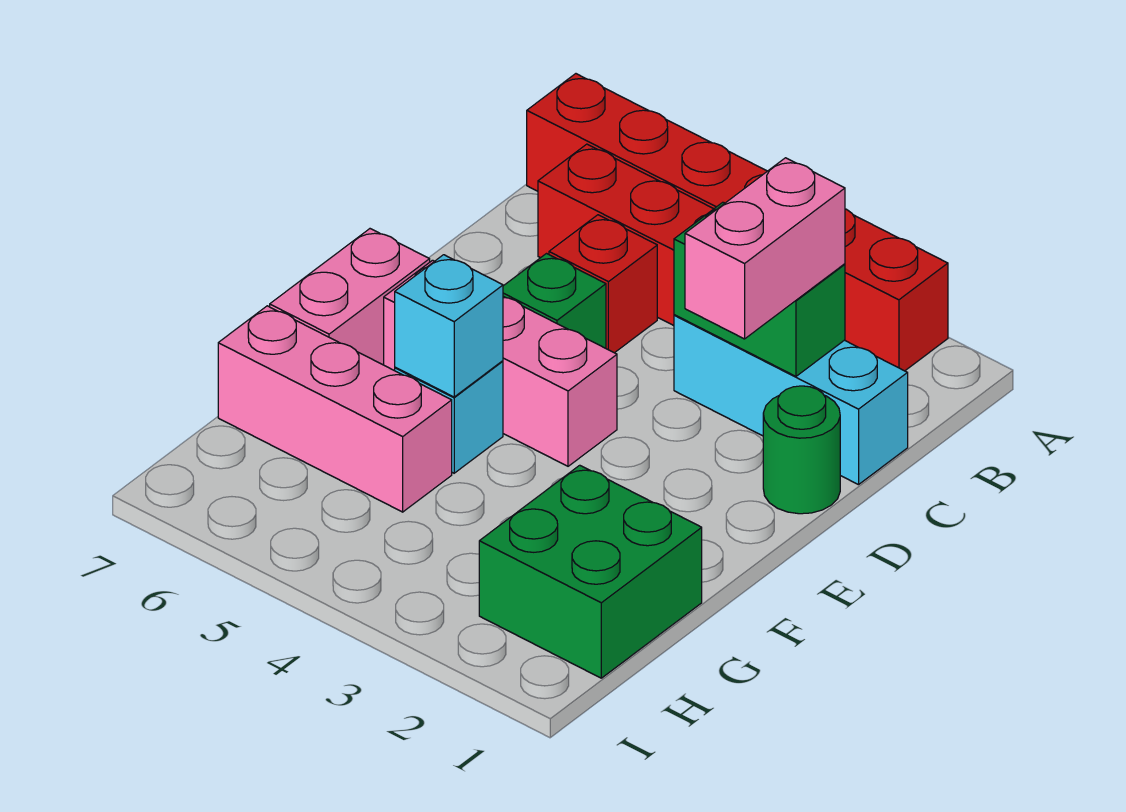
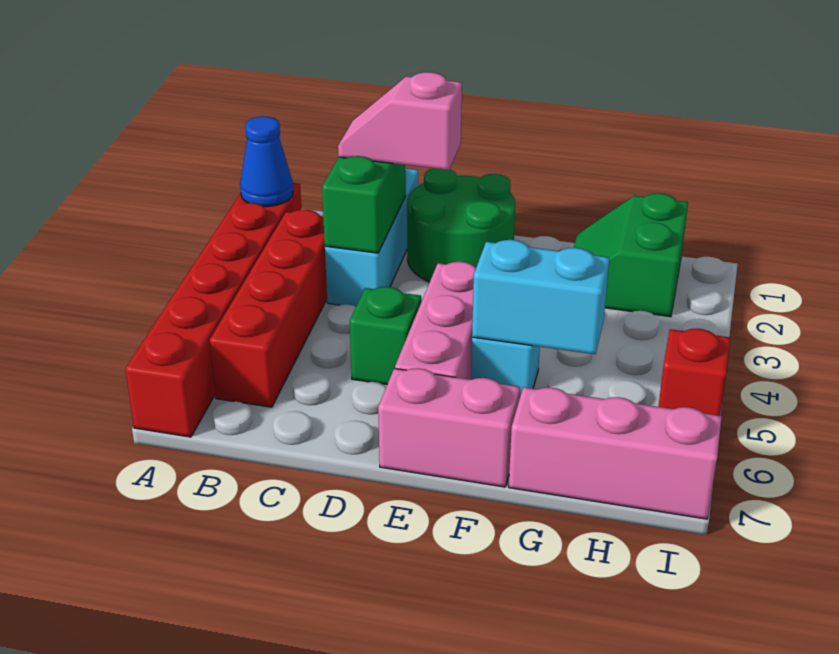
none -> blue cone A2 level 2
pink brick C2:D2 level 3 -> pink slope C2:D2 level 3 top D
red brick C5 level 1 -> red brick I5 level 1
green round brick D1 level 1 -> green round brick D1:E2 level 1
cyan brick F5 level 2 -> cyan brick F5:G5 level 2
green brick G1:H2 level 1 -> green slope G1:H2 level 1 top H
pink brick G5:G7 level 1 -> pink brick G7:I7 level 1

